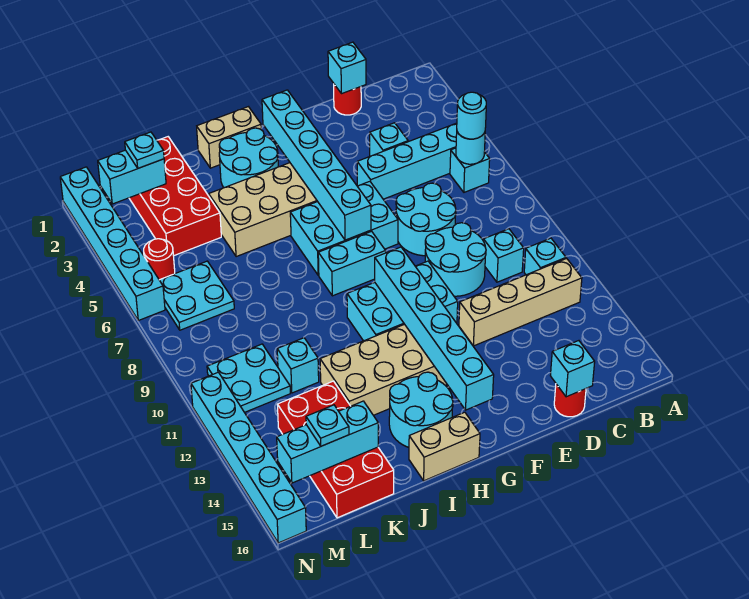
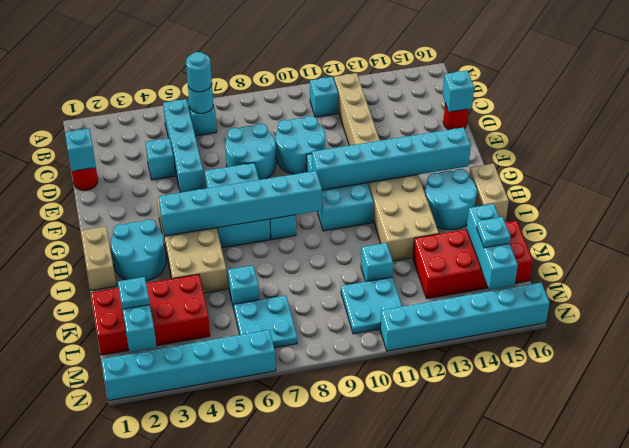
cyan brick C10 level 1 -> cyan brick K6 level 1
cyan brick G2:G7 level 2 -> cyan brick H4:H9 level 2
red round brick M5 level 1 -> none

